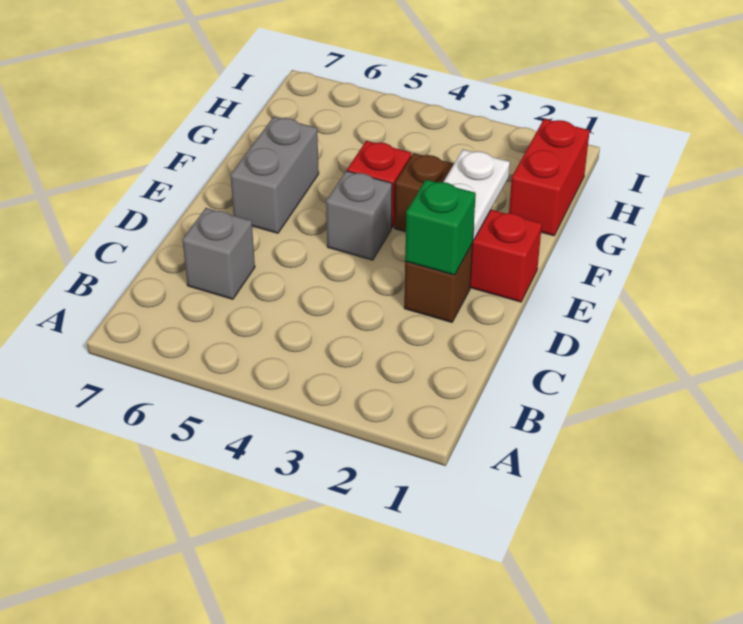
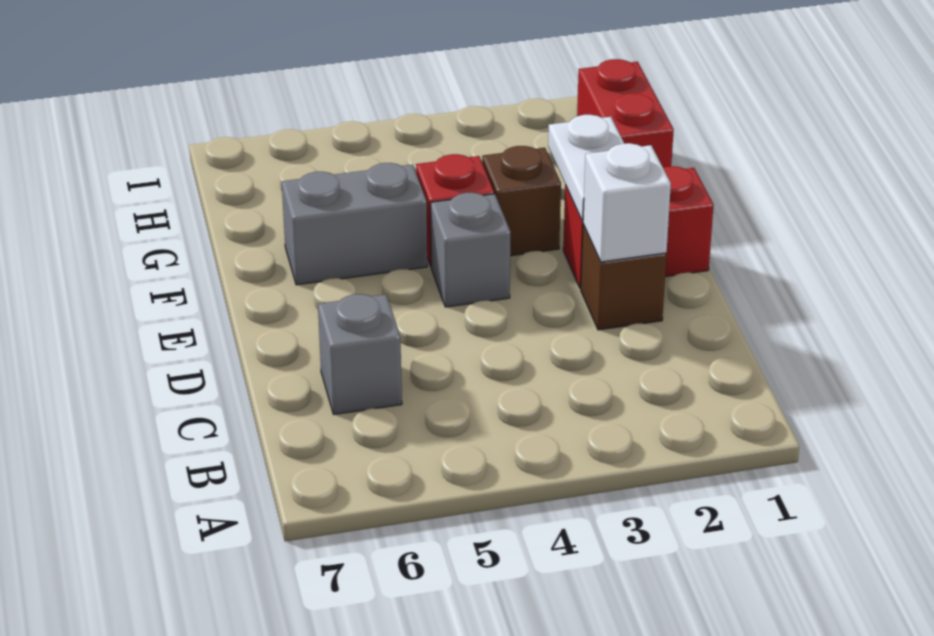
green brick D2 level 2 -> white brick D2 level 2
grey brick E6:F6 level 1 -> grey brick F5:F6 level 1

